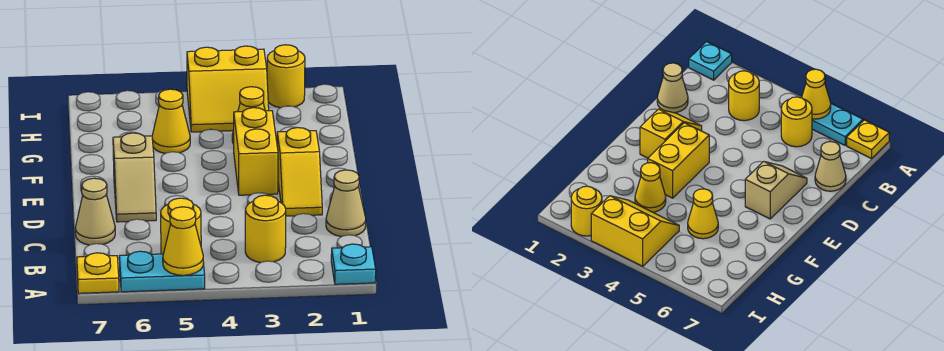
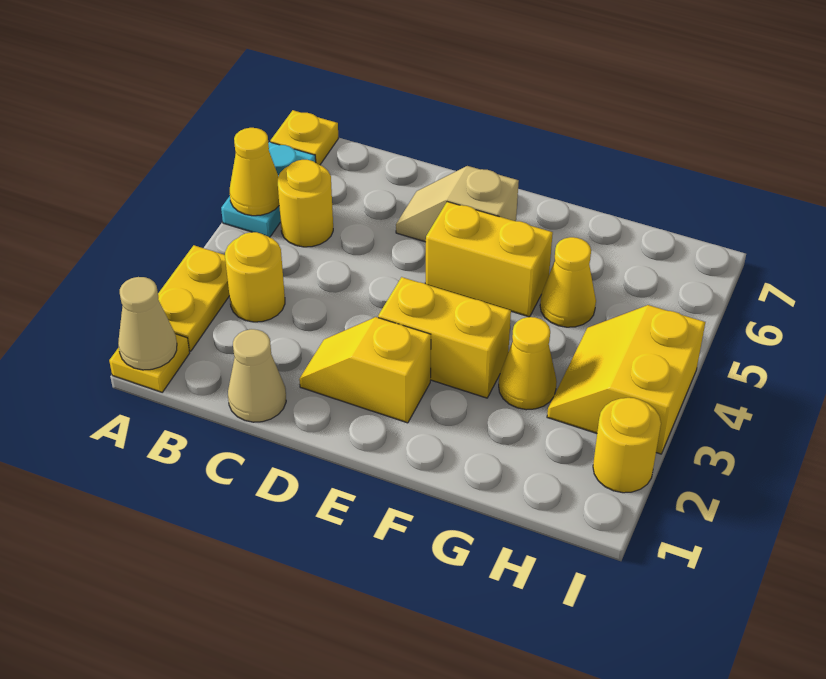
cyan plate A1 level 1 -> yellow plate A1 level 1
none -> yellow plate A2:A3 level 1
tan cone C7 level 1 -> tan cone A1 level 2
none -> yellow brick E5:F5 level 1

